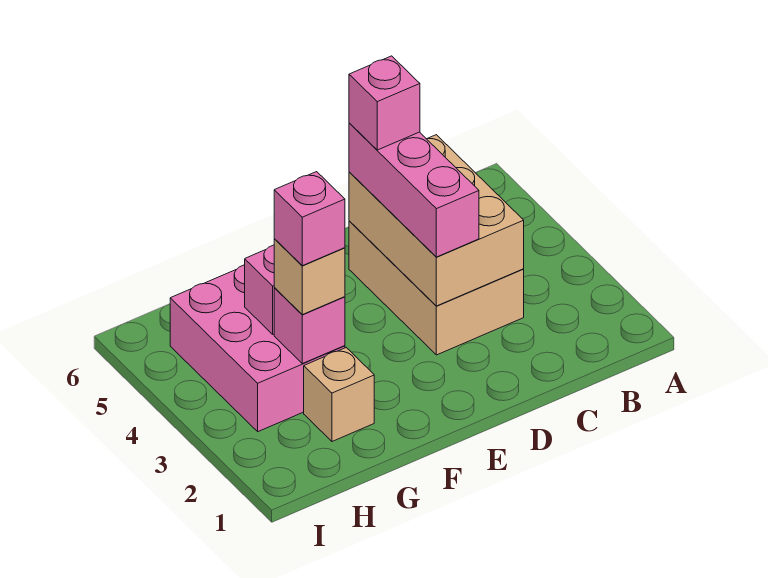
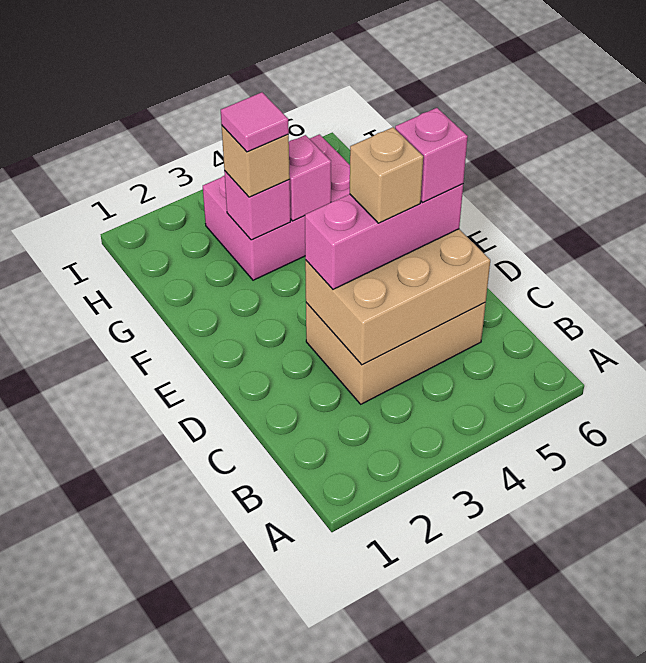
tan brick G2 level 1 -> tan brick D4 level 4
pink brick G3 level 4 -> pink tile G3 level 4

